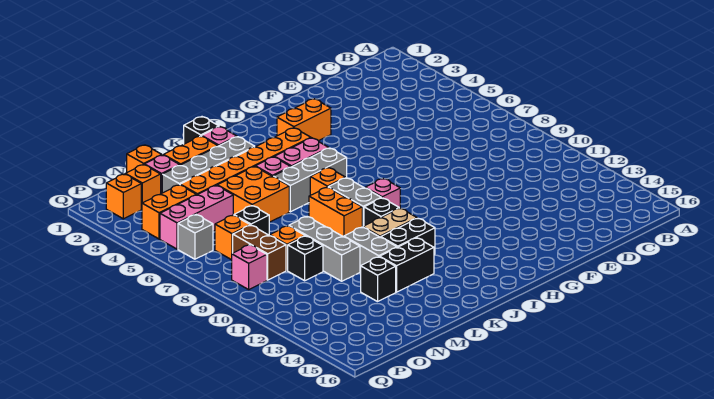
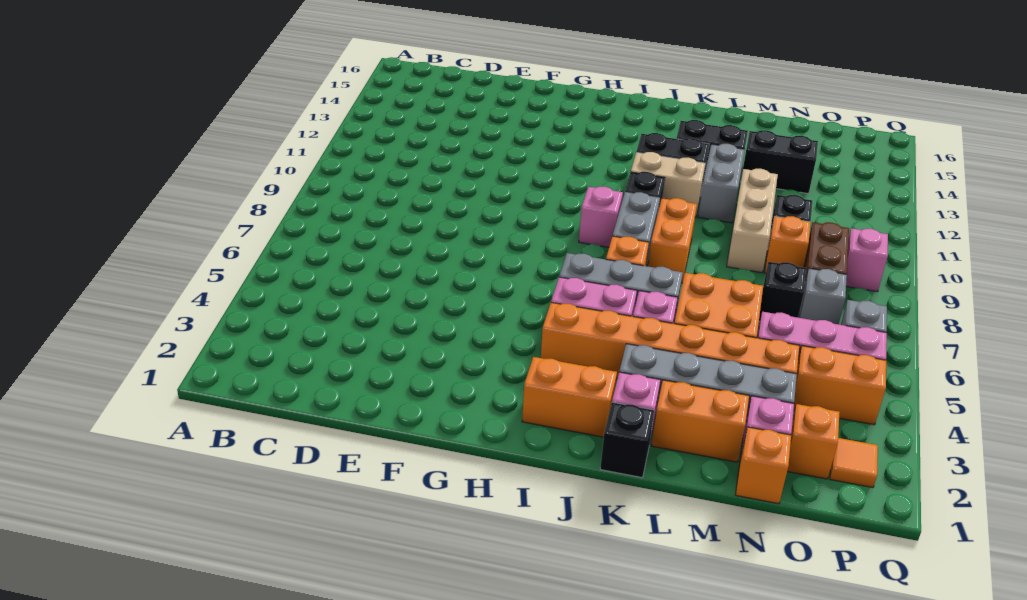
orange brick G3:H3 level 1 -> orange brick I2:J2 level 1
grey brick M9:M11 level 1 -> tan brick M9:M11 level 1
black brick M13 level 1 -> black brick M13:N13 level 1
orange brick O7 level 1 -> grey brick O7 level 1
orange brick P2 level 1 -> orange tile P2 level 1

